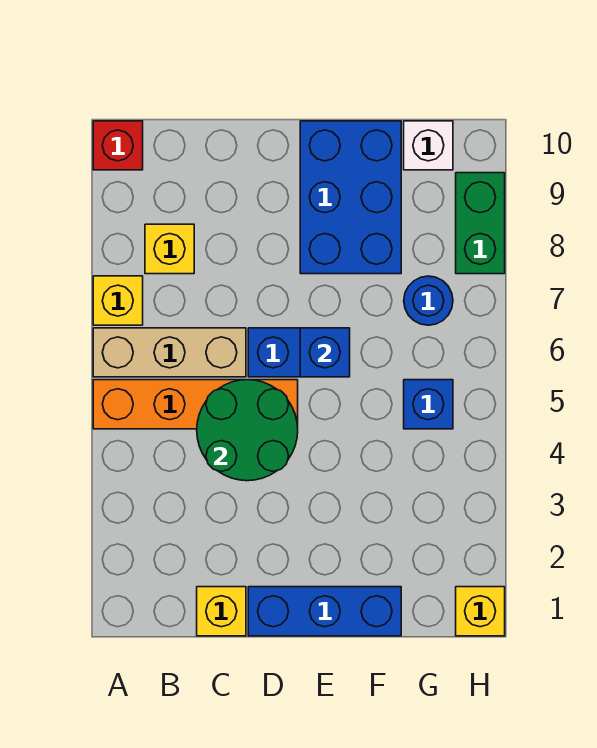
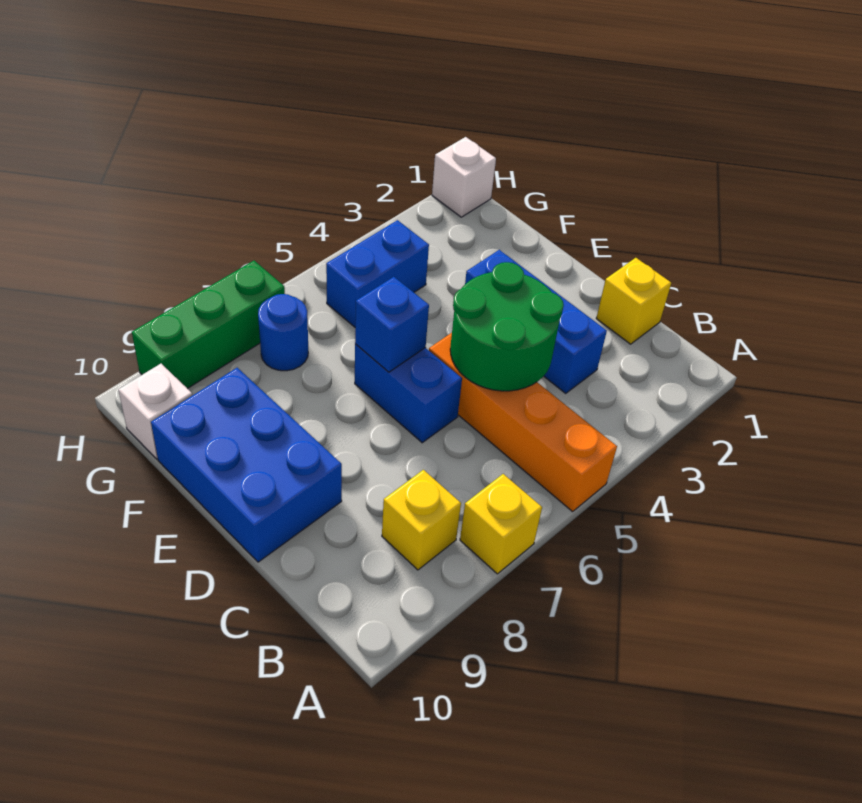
tan brick A6:C6 level 1 -> none
red brick A10 level 1 -> none
blue brick D1:F1 level 1 -> blue brick C3:E3 level 1
blue brick E8:F10 level 1 -> blue brick D9:F10 level 1
blue brick G5 level 1 -> blue brick G4:G5 level 1
yellow brick H1 level 1 -> white brick H1 level 1
green brick H8:H9 level 1 -> green brick H7:H9 level 1

